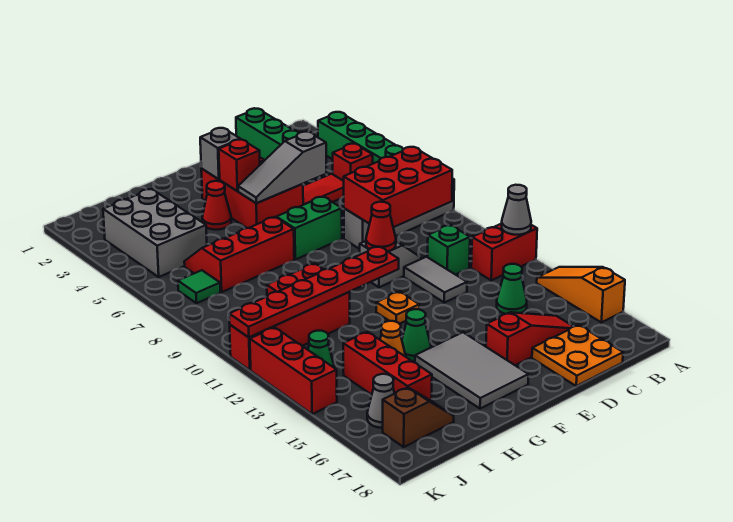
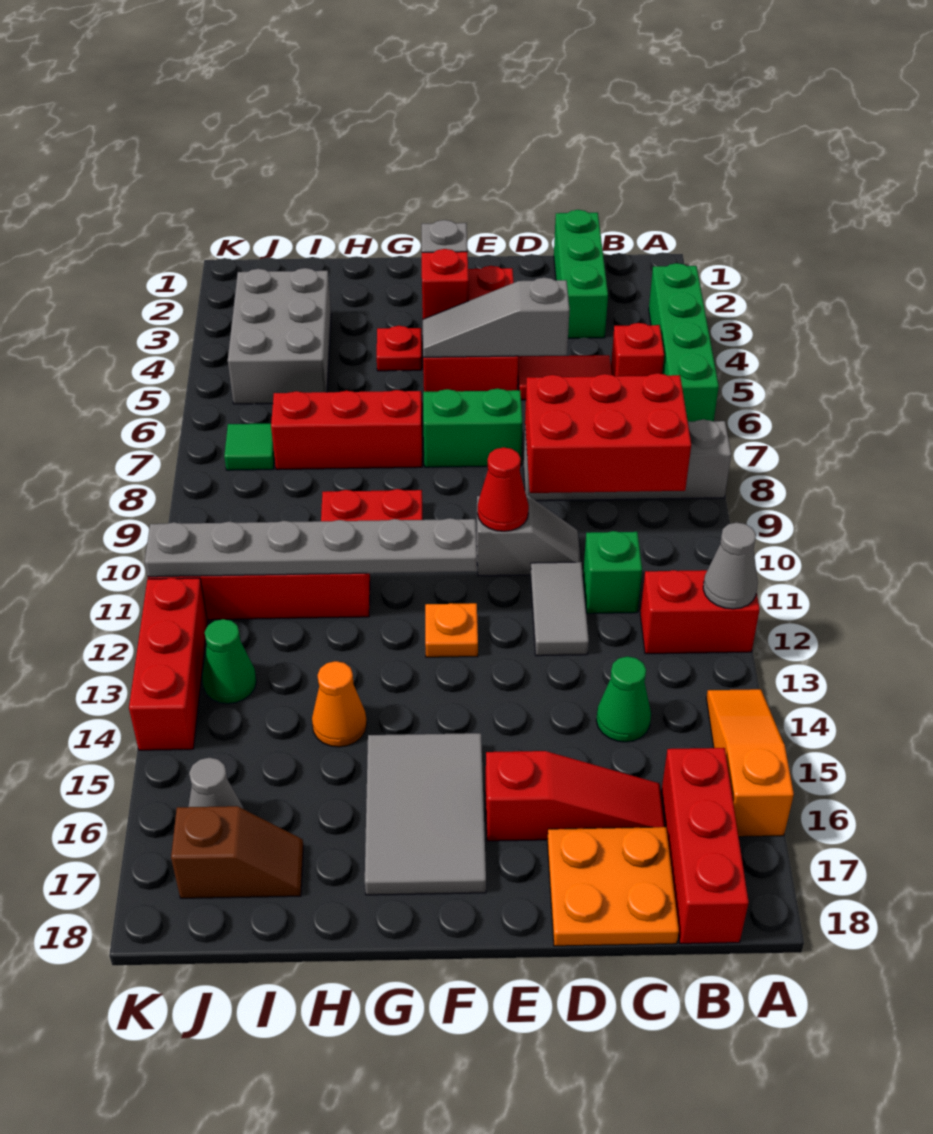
red plate F11:K11 level 2 -> grey plate F11:K11 level 2
red cone G4 level 1 -> red plate G4 level 1
green cone G14 level 1 -> none
red brick I14:I16 level 1 -> red brick B16:B18 level 1

